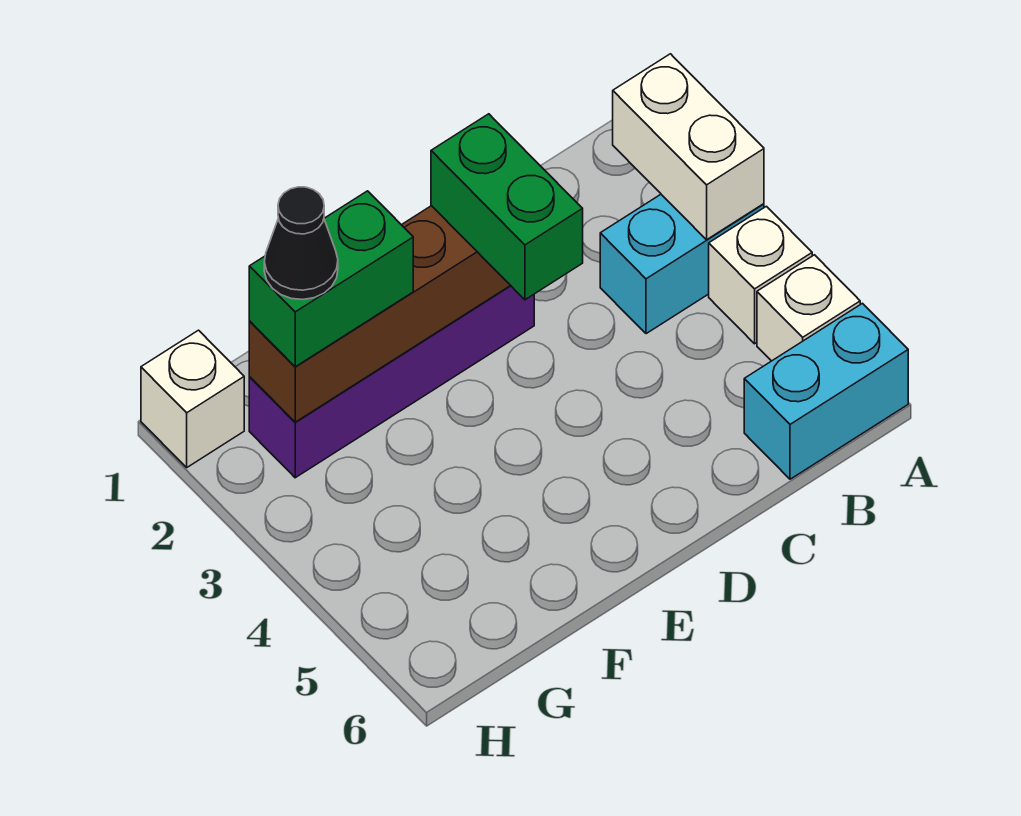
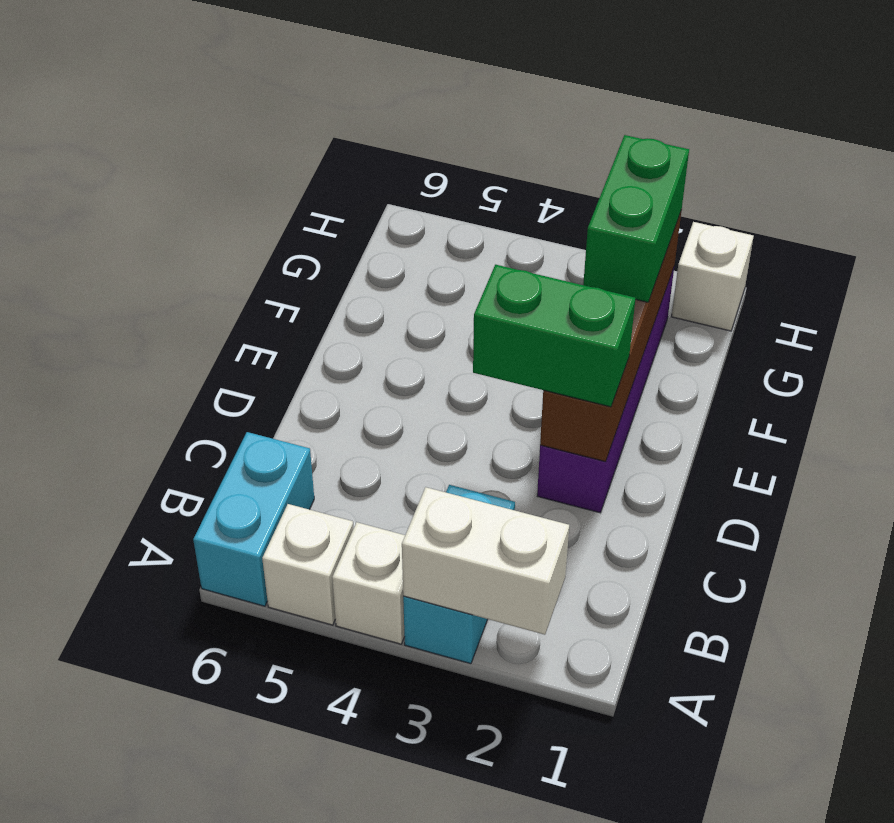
black cone G2 level 4 -> none

